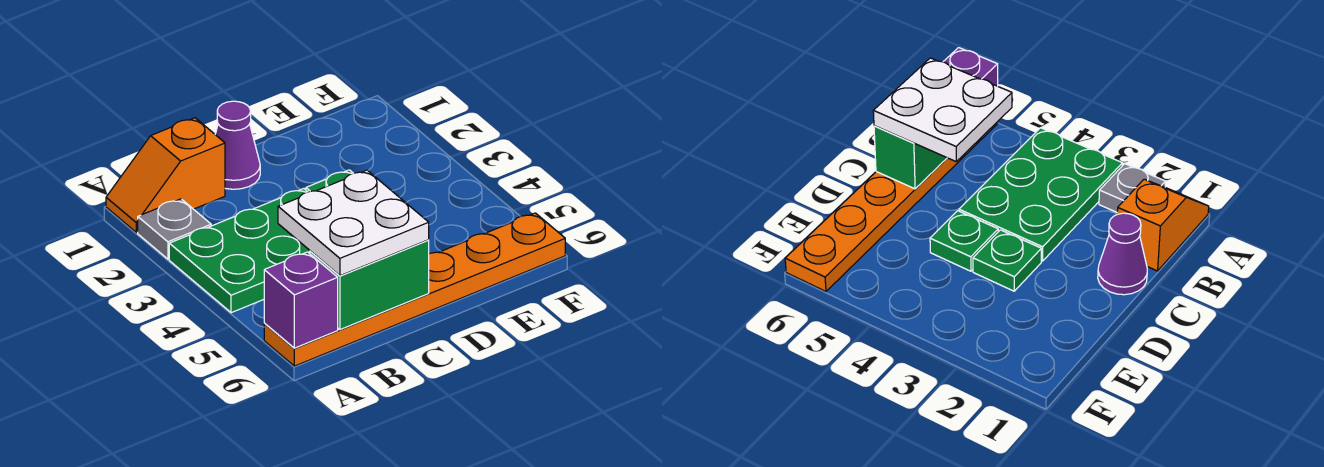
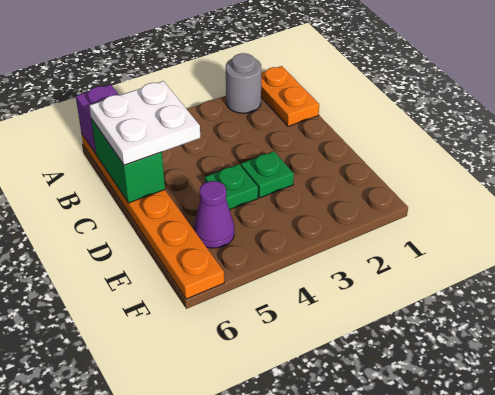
orange slope A1:B1 level 1 top B -> orange plate A1:B1 level 1
grey plate A2 level 1 -> grey round brick A2 level 1
green plate A3:C4 level 1 -> none
purple cone C1 level 1 -> purple cone E5 level 1

